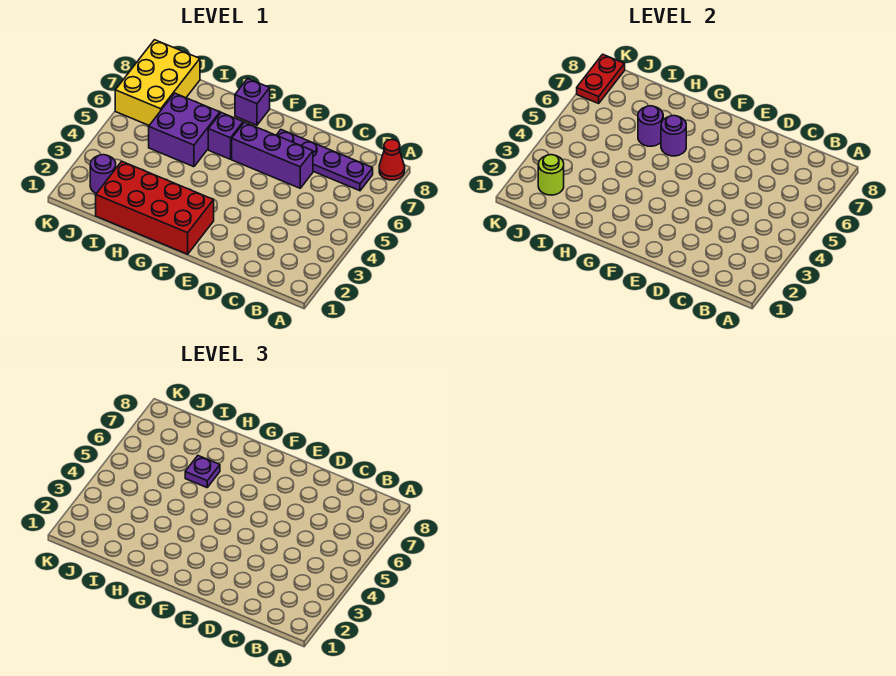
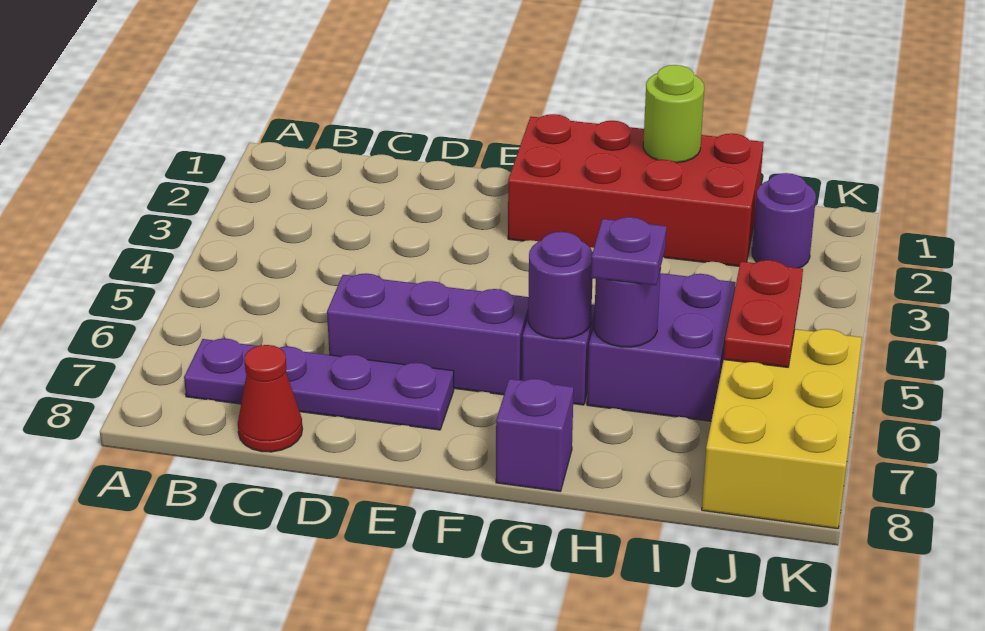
red cone A8 level 1 -> red cone C8 level 1
lime round brick J2 level 2 -> lime round brick H1 level 2
red plate K7:K8 level 2 -> red plate J5:J6 level 2

